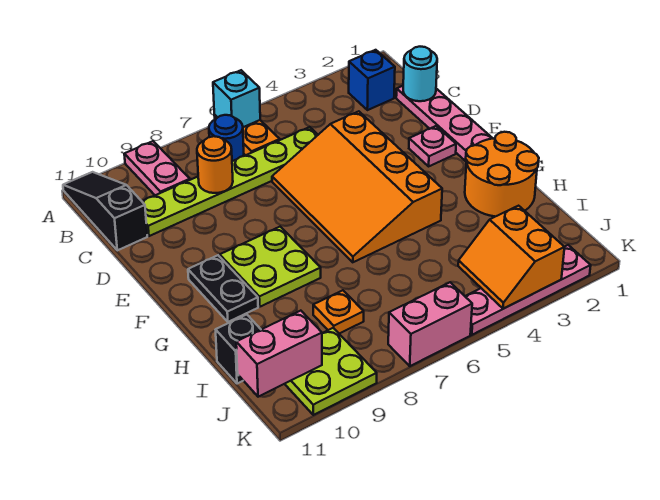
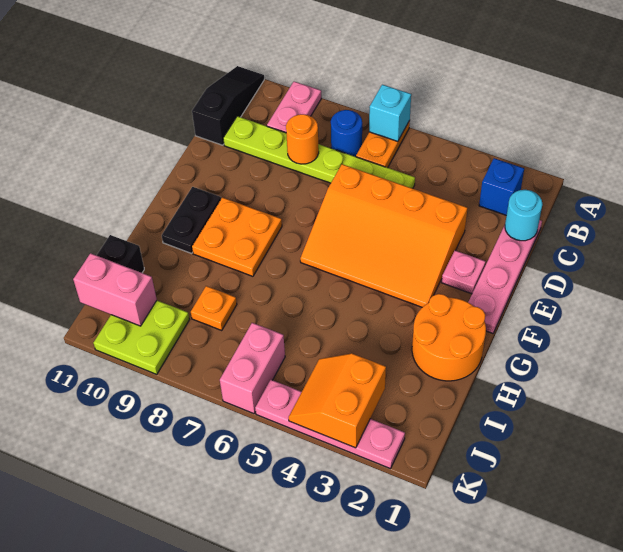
orange slope D4:G6 level 1 top 4 -> orange slope D3:F6 level 1 top D
lime plate F8:G9 level 1 -> orange plate F8:G9 level 1
pink brick K6:K7 level 1 -> pink brick J6:K6 level 1

